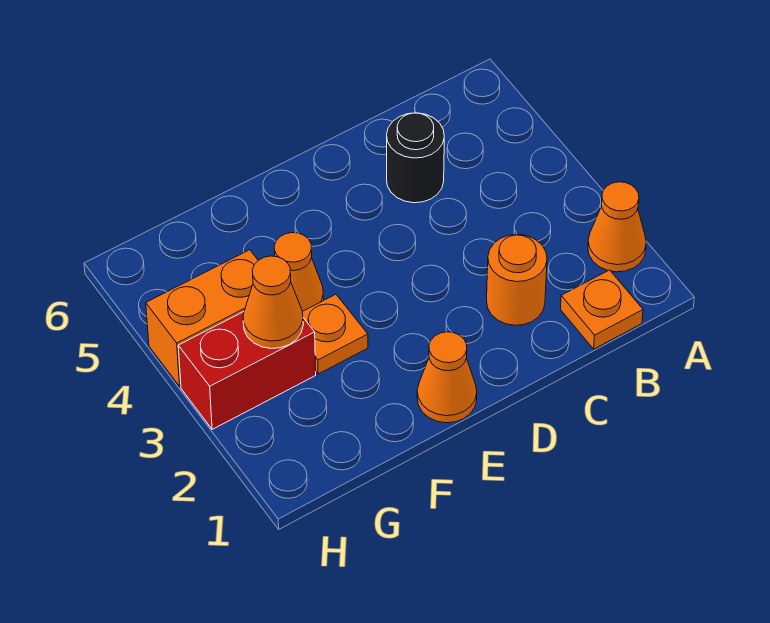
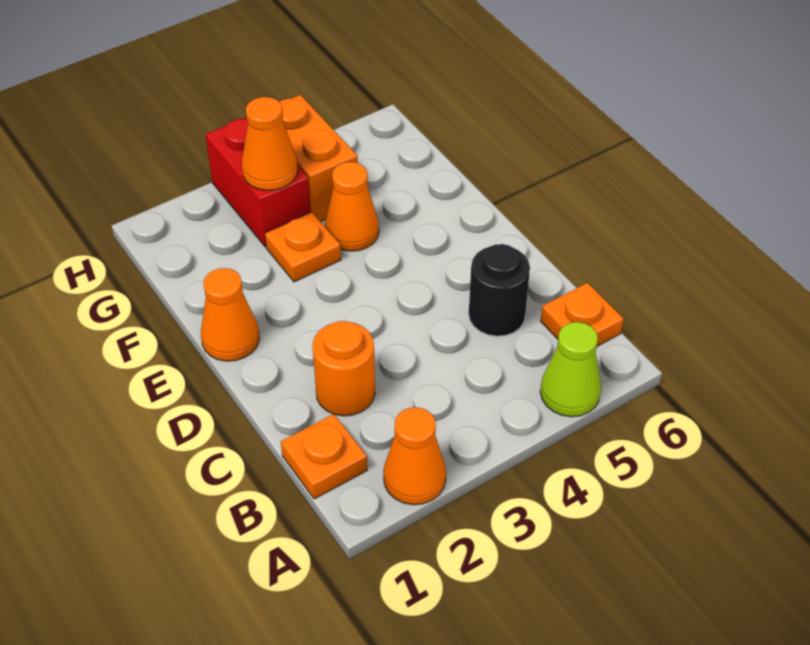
none -> lime cone A5 level 1
none -> orange plate B6 level 1

